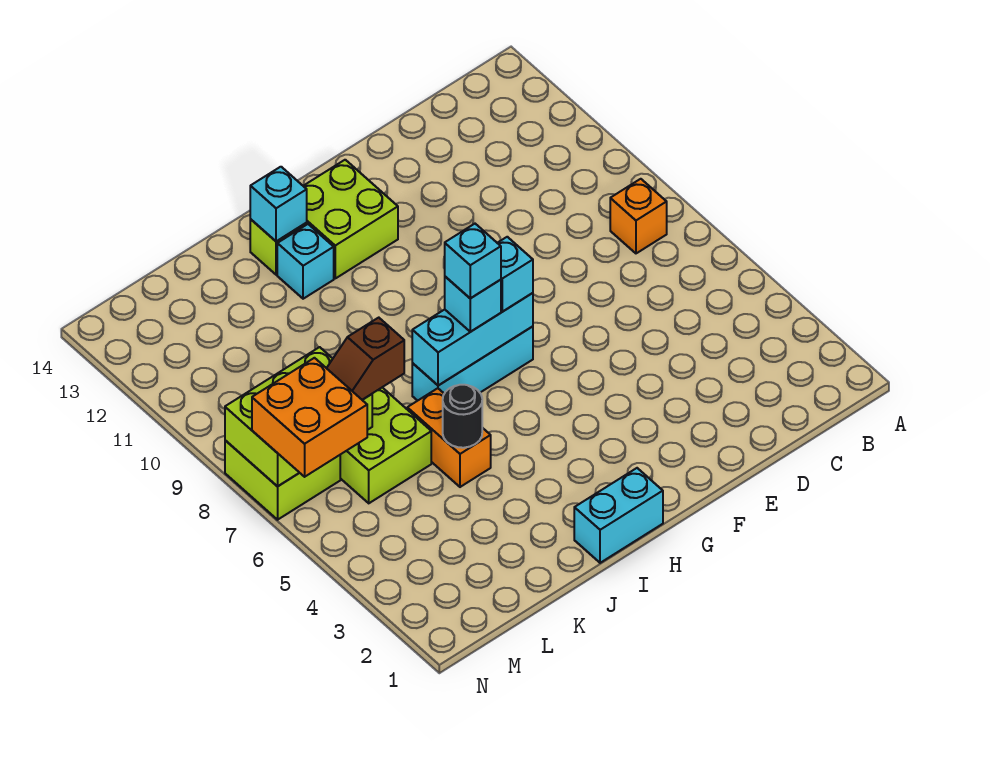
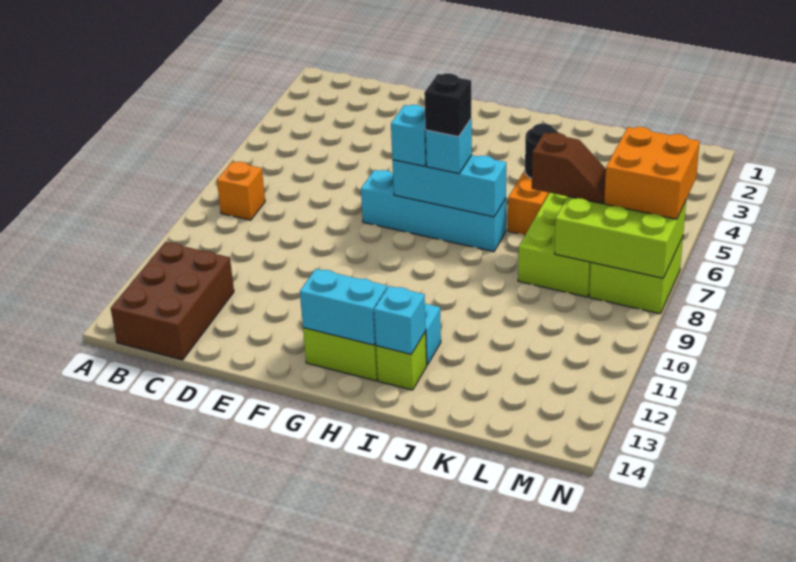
none -> brown brick B12:C14 level 1
cyan brick G7:I7 level 1 -> cyan brick F7:I7 level 1
cyan brick H1:I1 level 1 -> cyan brick G13:H13 level 2
cyan brick H7 level 4 -> black brick H7 level 4

